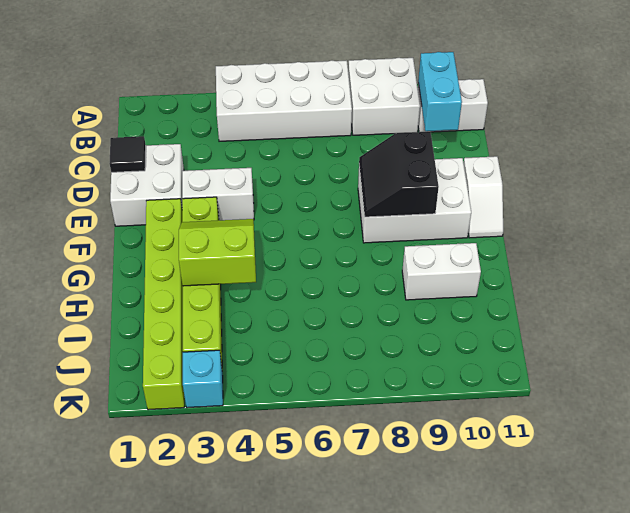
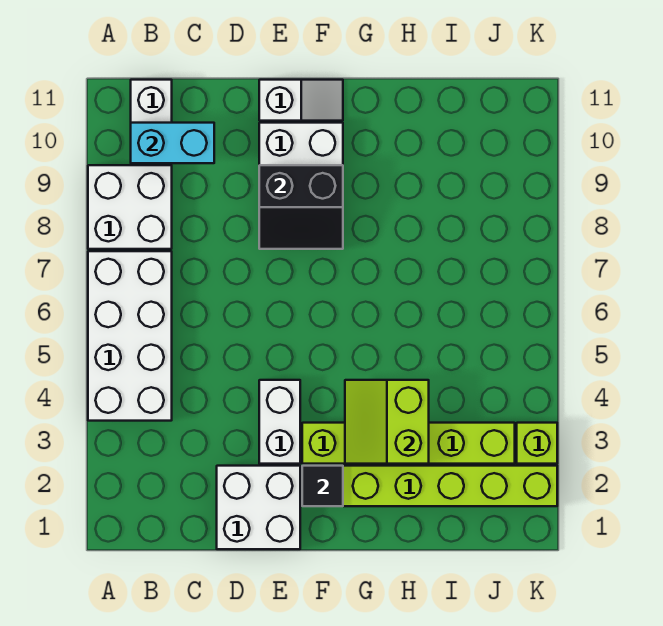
black tile D1 level 2 -> black tile F2 level 2
white brick H9:H10 level 1 -> none
cyan brick K3 level 1 -> lime brick K3 level 1

